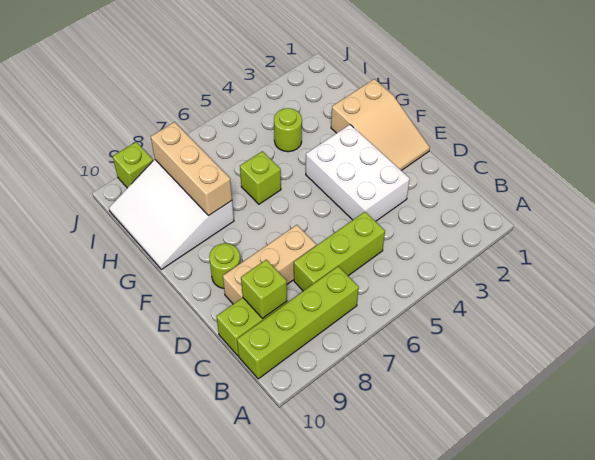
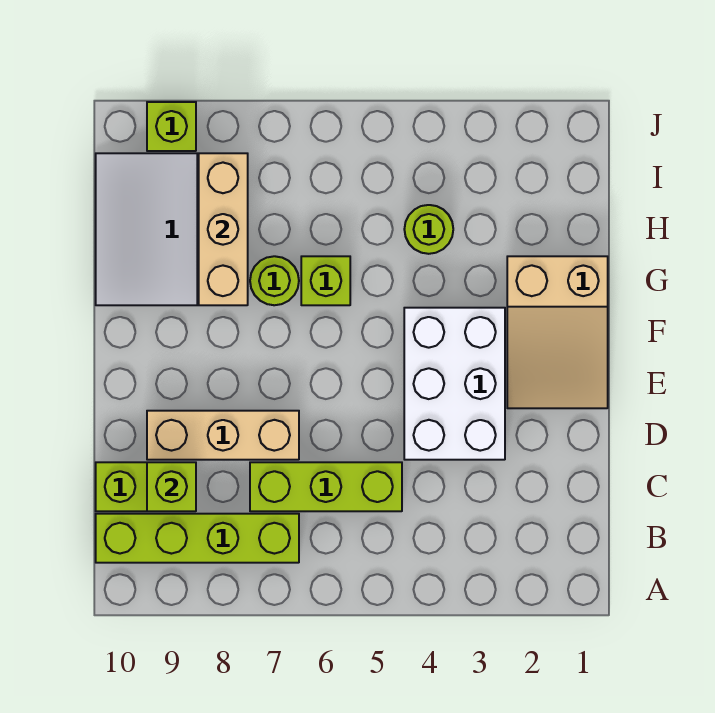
lime round brick E9 level 1 -> lime round brick G7 level 1

